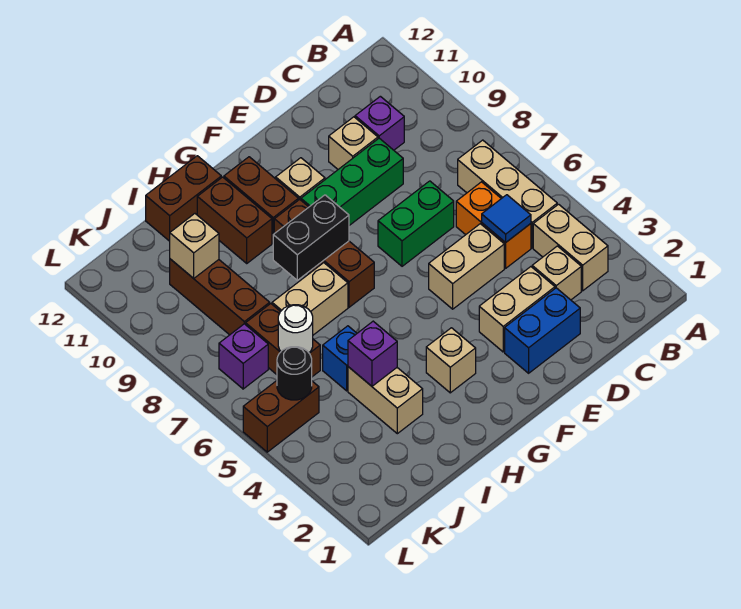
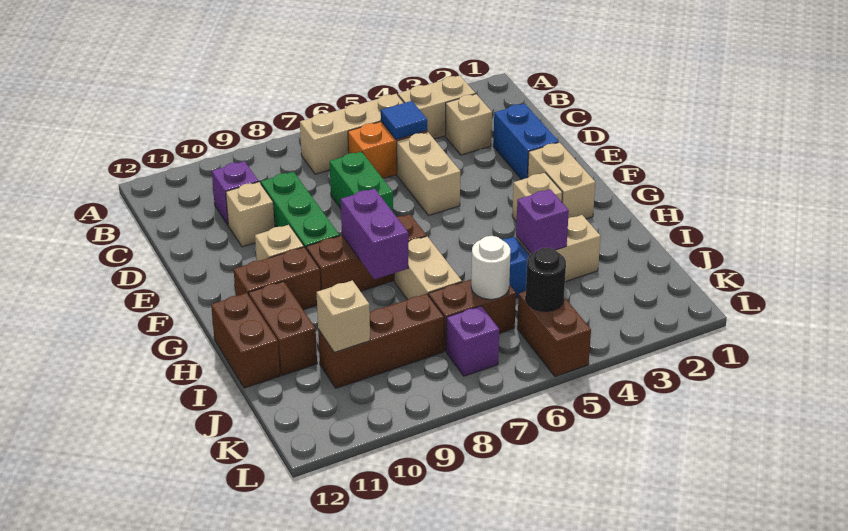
tan brick D3:E3 level 1 -> tan brick F2:G2 level 1
black brick G8:H8 level 2 -> purple brick G8:H8 level 2
brown brick H10:H11 level 1 -> brown brick H11:I11 level 1

